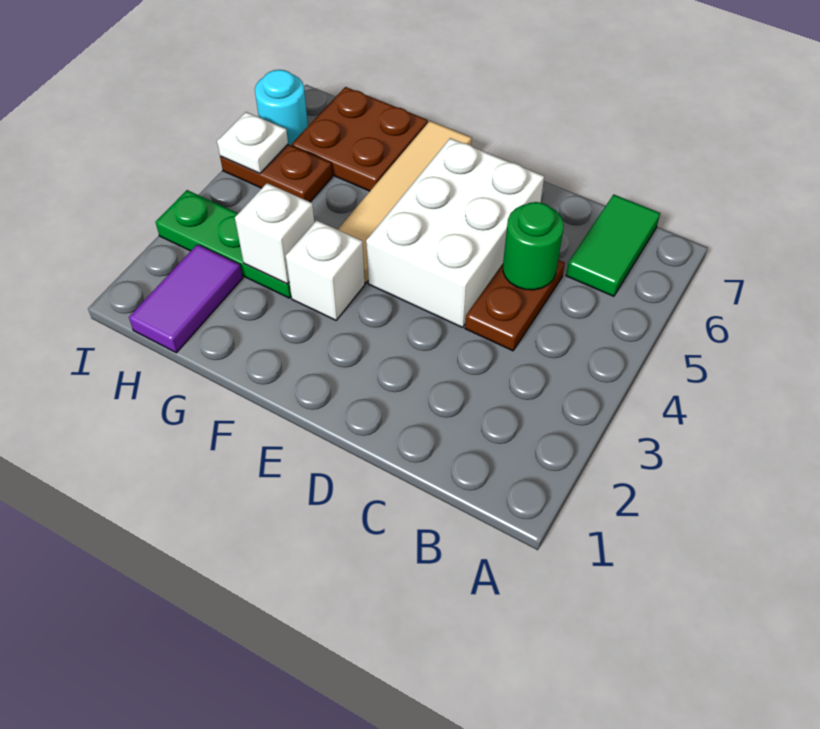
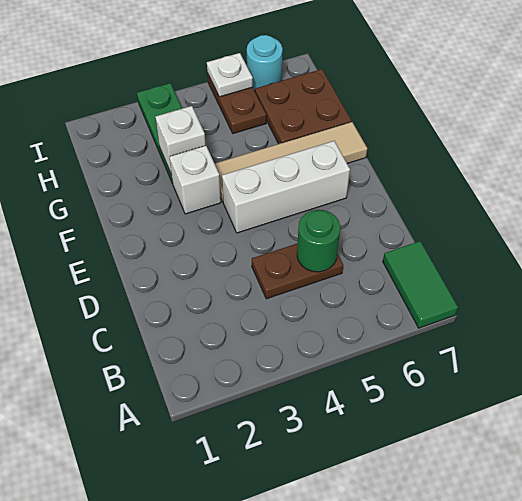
green tile B6:B7 level 1 -> green tile A7:B7 level 1
white brick D4:E6 level 1 -> white brick E4:E6 level 1
purple tile H1:H2 level 1 -> none

